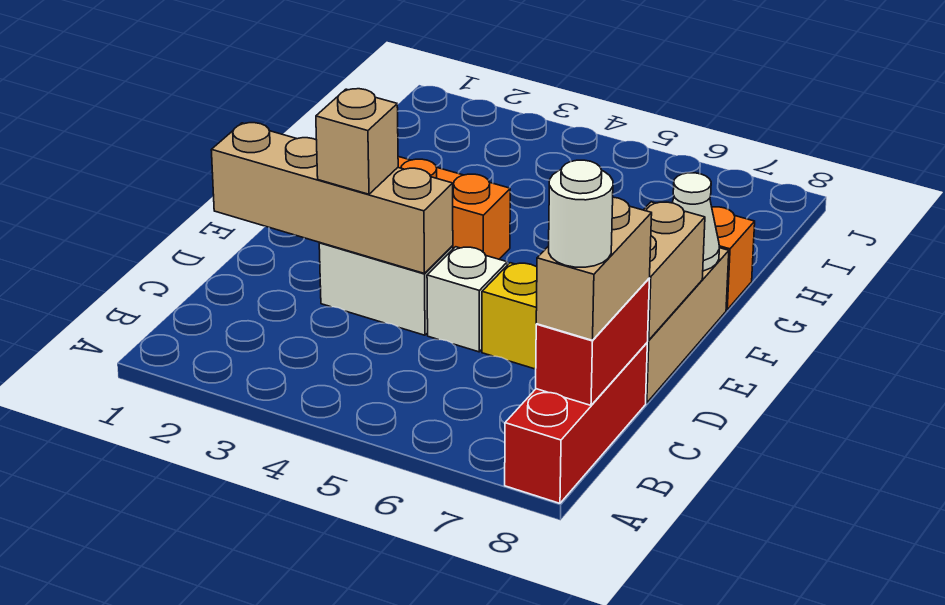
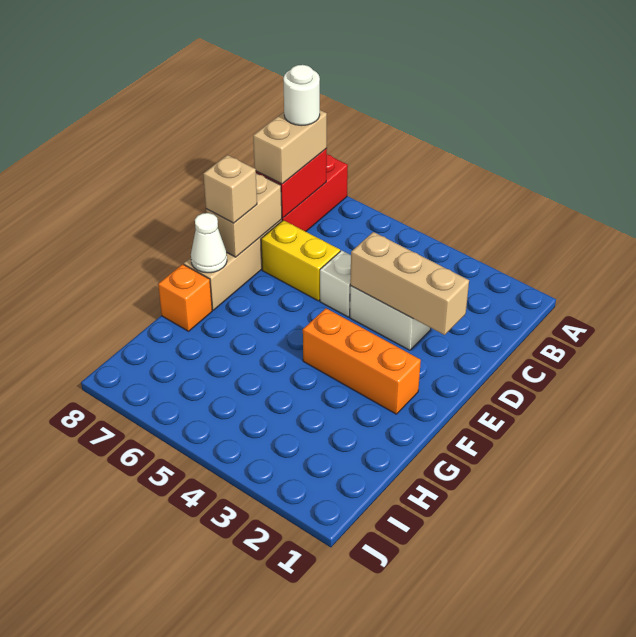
tan brick D1:D4 level 2 -> tan brick D2:D4 level 2
tan brick D3 level 3 -> tan brick E8 level 3

